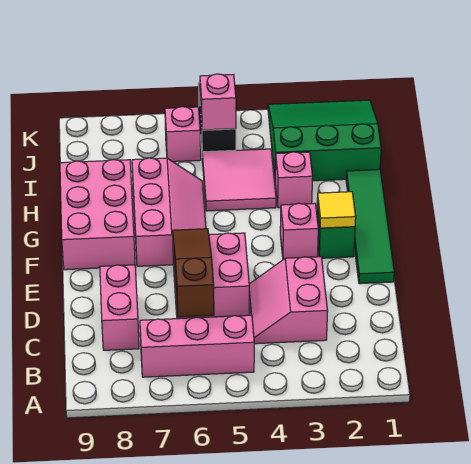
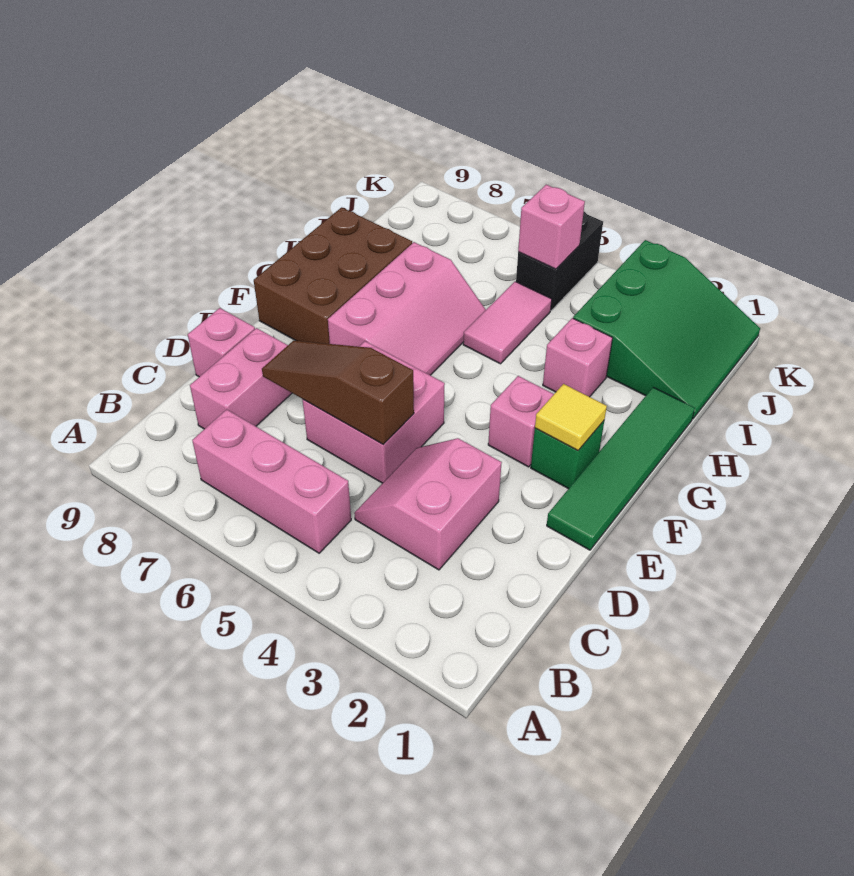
brown slope C6:E6 level 2 top C -> brown slope D5:D7 level 2 top 5
pink brick F8:H9 level 1 -> brown brick F8:H9 level 1
pink tile H4:I5 level 1 -> pink tile H5:I5 level 1
green slope I1:K3 level 1 top I -> green slope I1:K3 level 1 top 3
pink brick J6 level 1 -> pink brick D9 level 1

